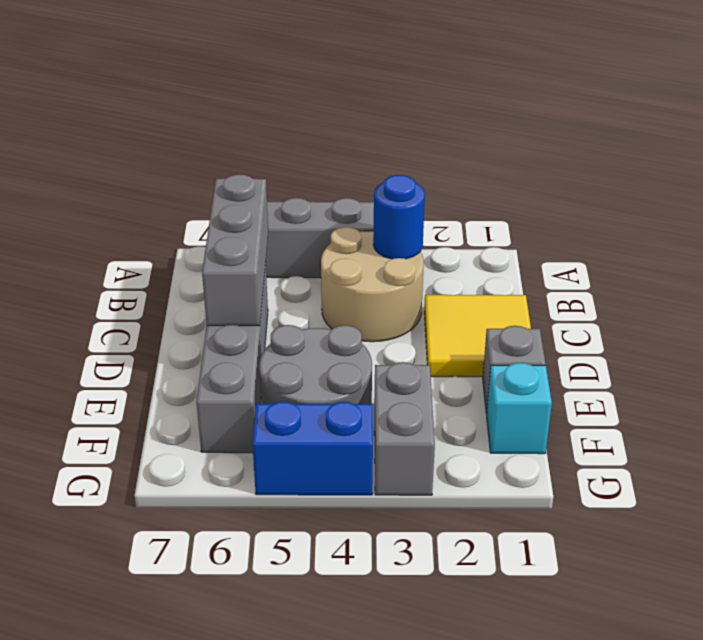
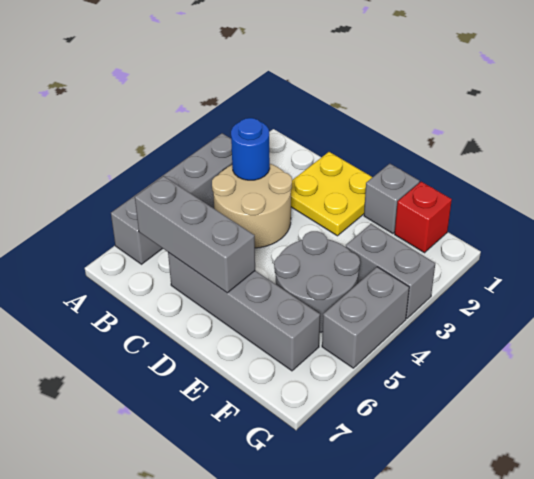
yellow tile C1:D2 level 1 -> yellow plate C1:D2 level 1
cyan brick F1 level 1 -> red brick F1 level 1
blue brick G4:G5 level 1 -> grey brick G4:G5 level 1

